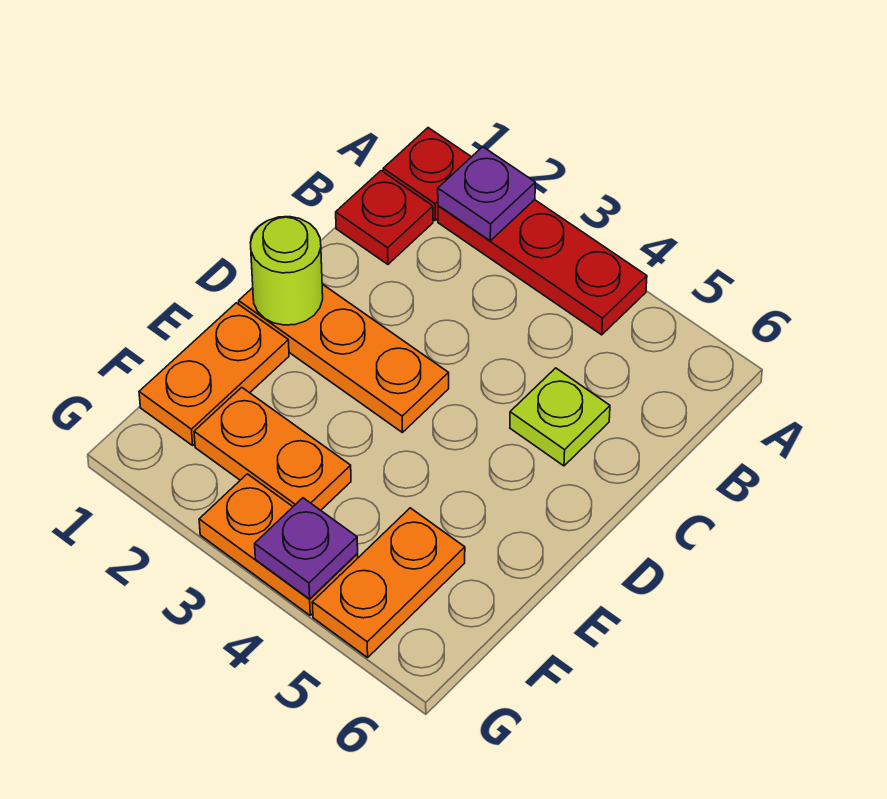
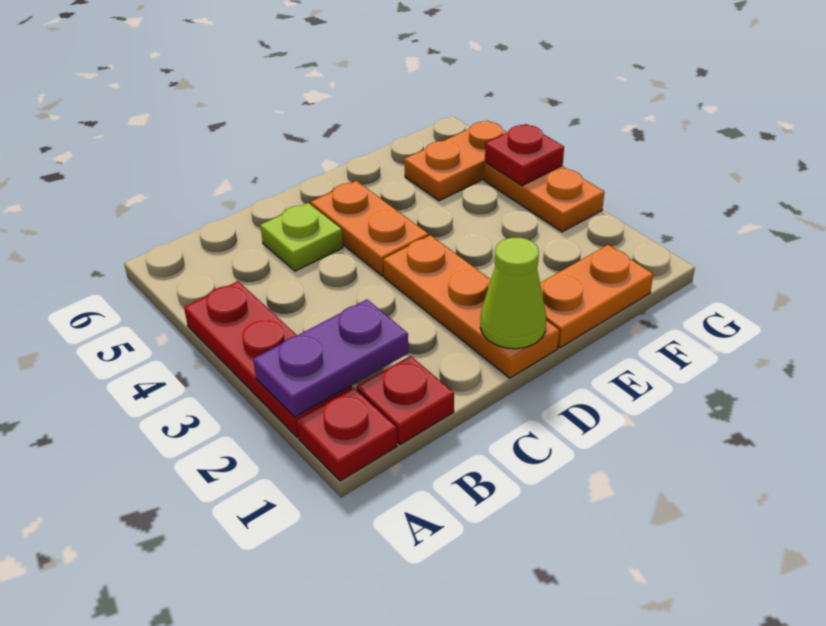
purple plate A2 level 2 -> purple plate A2:B2 level 2
lime round brick D1 level 2 -> lime cone D1 level 2
orange plate F2:F3 level 1 -> orange plate D4:D5 level 1
purple plate G4 level 2 -> red plate G4 level 2

